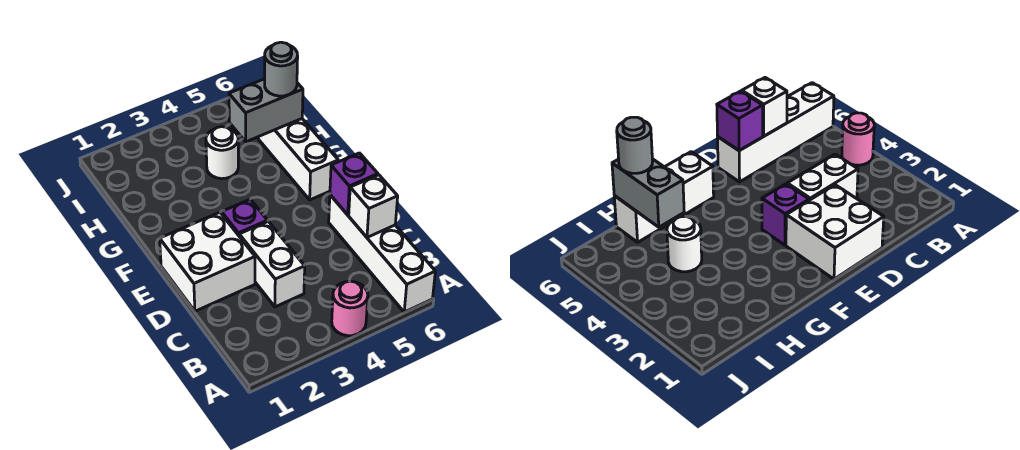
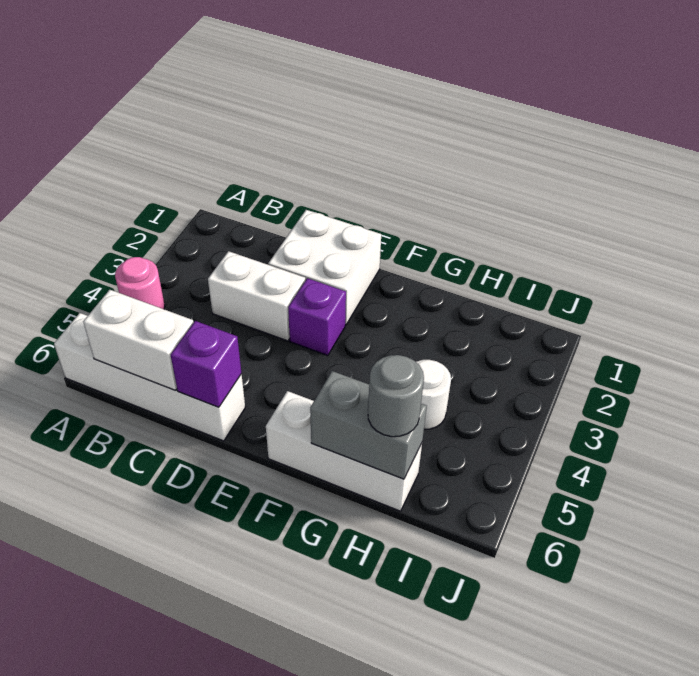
white brick C6 level 2 -> white brick B6:C6 level 2
grey brick H5:H6 level 2 -> grey brick G6:H6 level 2

